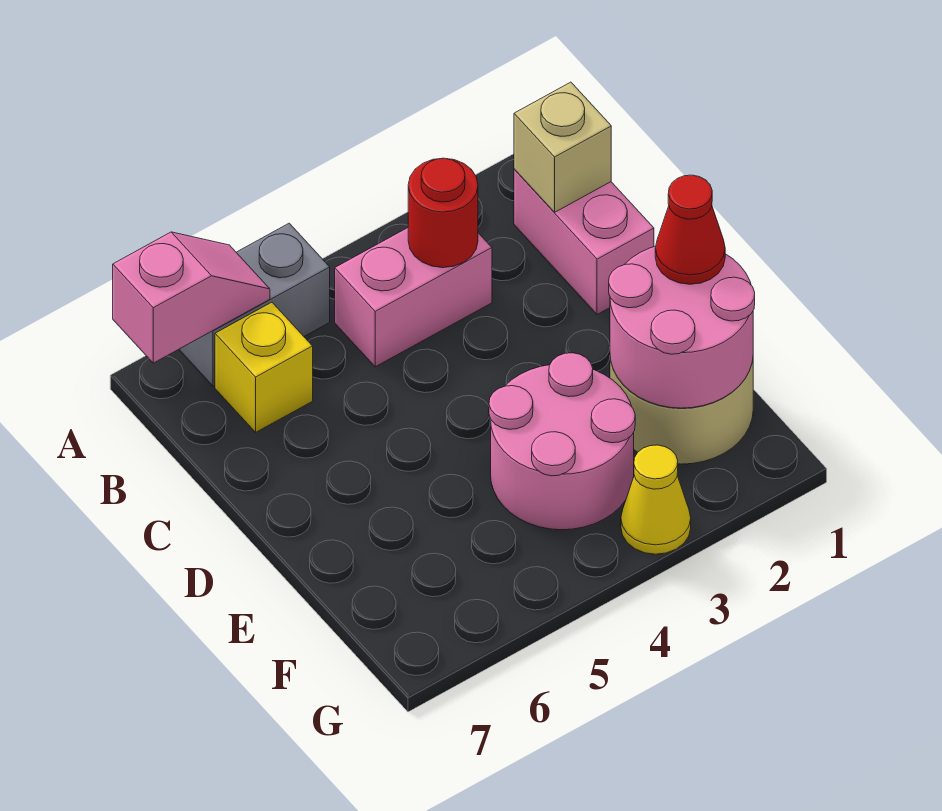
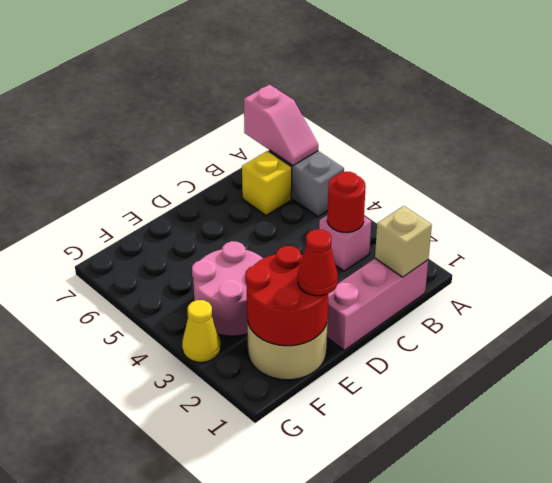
pink brick B1:C1 level 1 -> pink brick B1:D1 level 1
pink brick B3:B4 level 1 -> pink brick B3 level 1
pink round brick E1:F2 level 2 -> red round brick E1:F2 level 2

